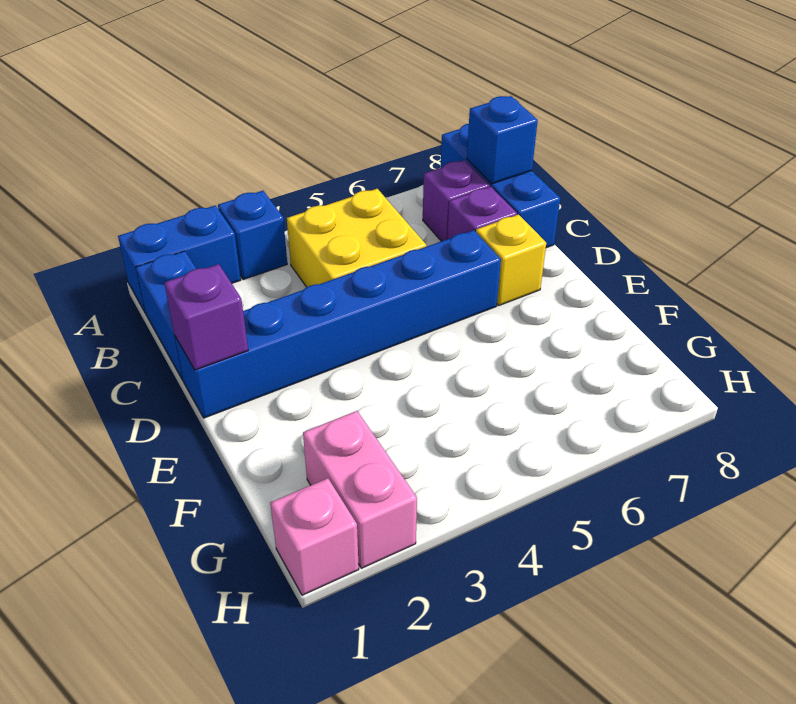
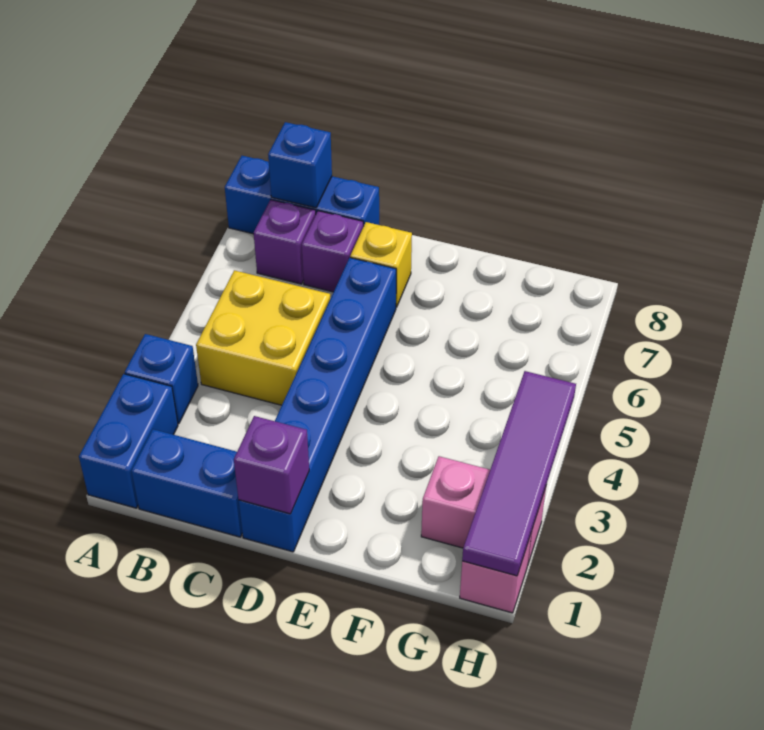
none -> purple tile H1:H4 level 2

